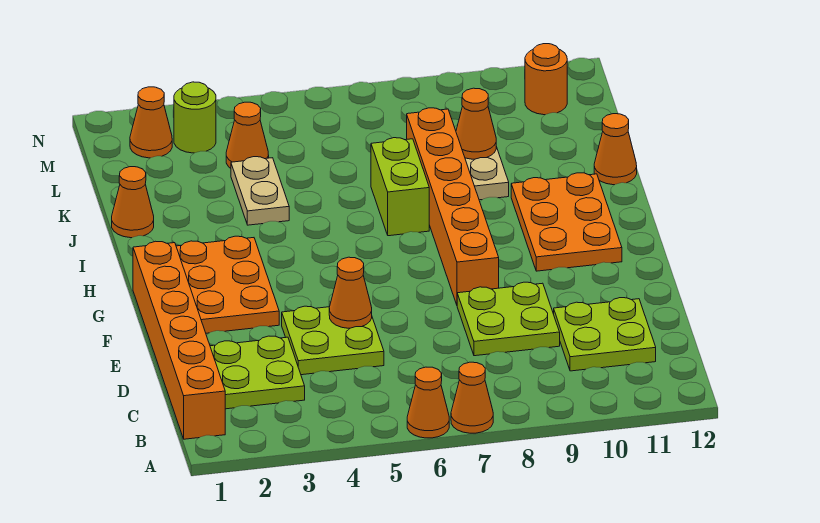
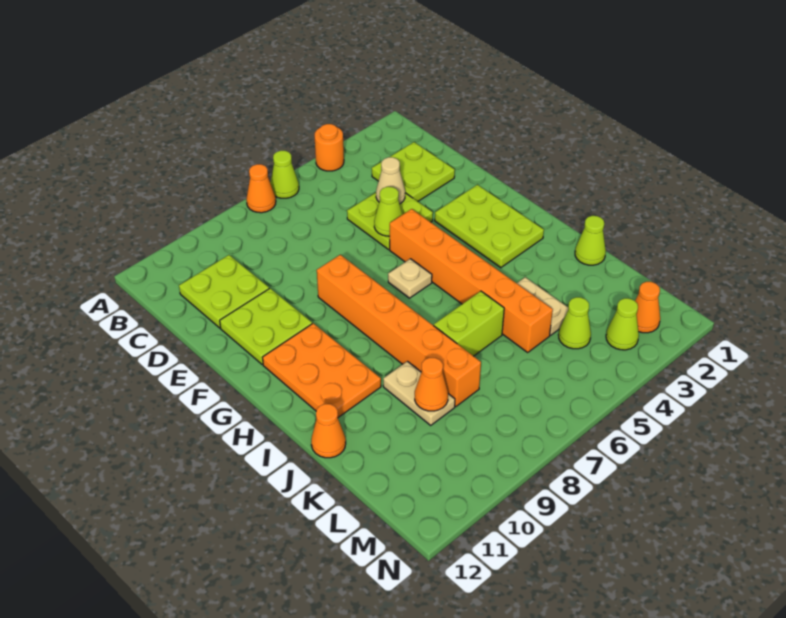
orange cone A6 level 1 -> lime cone A6 level 1
orange brick B1:G1 level 1 -> orange brick F5:K5 level 1
none -> tan cone D4 level 2
lime plate D8:E9 level 1 -> lime plate E10:F11 level 1
orange cone E5 level 2 -> lime cone E5 level 2
orange plate F2:H3 level 1 -> lime plate F2:H3 level 1
none -> tan plate G6 level 1
lime brick I7:J7 level 1 -> lime brick J6:J7 level 1
orange cone J1 level 1 -> lime cone J1 level 1
orange cone L4 level 1 -> lime cone L4 level 1
lime round brick M3 level 1 -> lime cone M3 level 1
orange round brick M11 level 1 -> orange round brick A4 level 1

